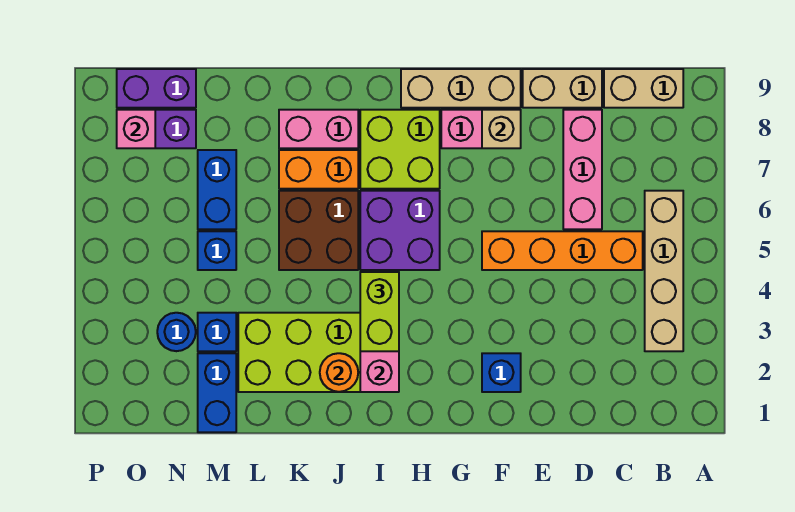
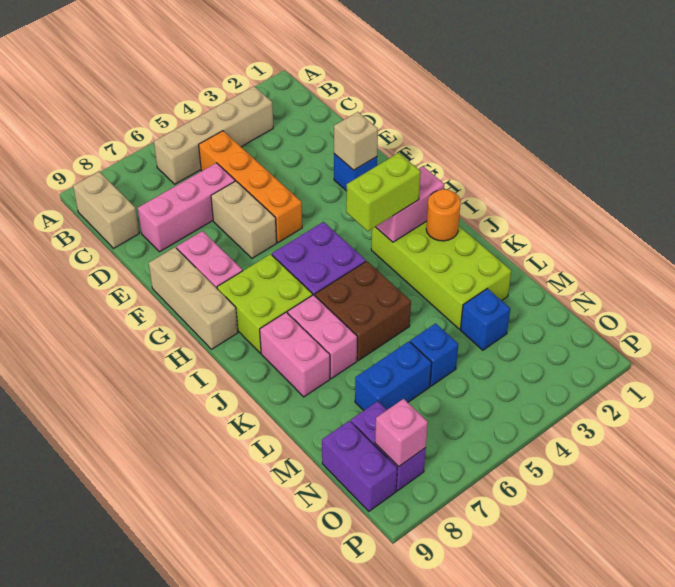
tan brick D9:E9 level 1 -> tan brick E6:F6 level 1
tan brick F8 level 2 -> tan brick F2 level 2
orange brick J7:K7 level 1 -> pink brick J7:K7 level 1
blue brick M1:M2 level 1 -> none
blue round brick N3 level 1 -> none

